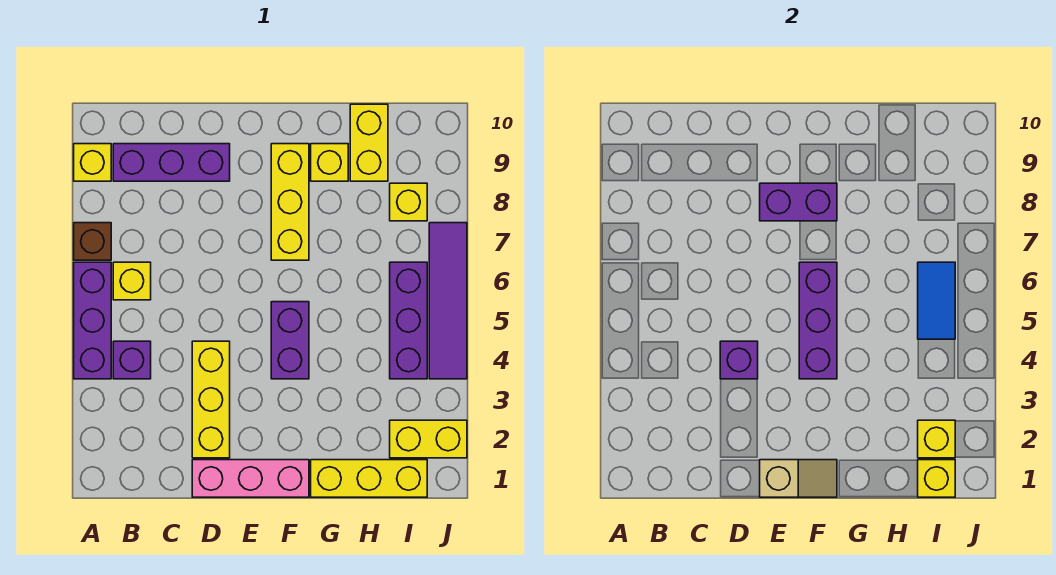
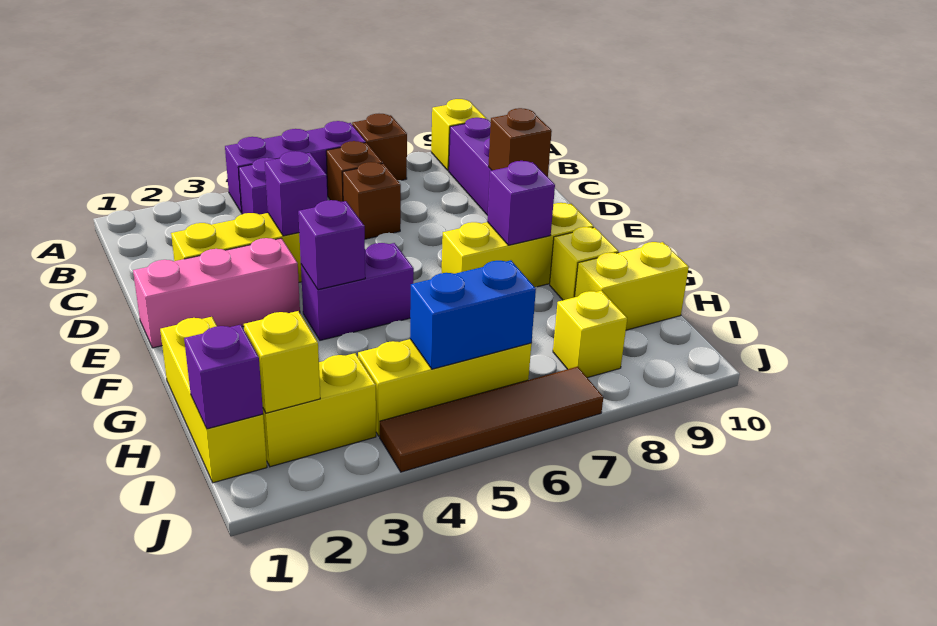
yellow brick B6 level 1 -> brown brick B6 level 1
none -> brown brick C6 level 1
pink brick D1:F1 level 1 -> pink brick E1:E3 level 1
none -> brown brick D9 level 2
tan slope E1:F1 level 2 top E -> none
purple brick E8:F8 level 2 -> purple brick F8 level 2
purple brick F4:F6 level 2 -> purple brick F4 level 2
yellow brick I1 level 2 -> purple brick I1 level 2
yellow brick I2:J2 level 1 -> yellow brick I2:I3 level 1
purple brick I4:I6 level 1 -> yellow brick I4:I6 level 1
blue tile I5:I6 level 2 -> blue brick I5:I6 level 2
purple tile J4:J7 level 1 -> brown tile J4:J7 level 1

